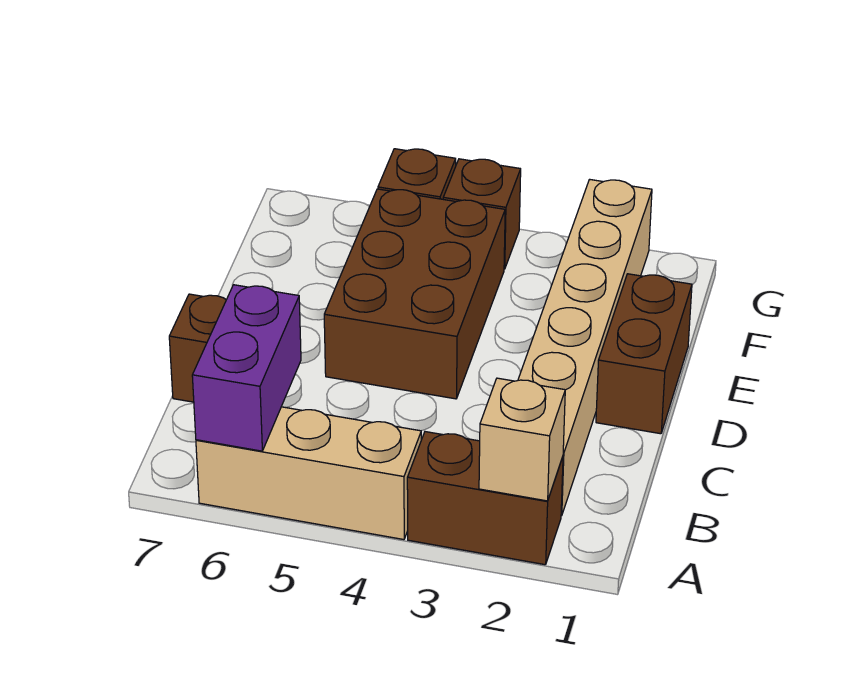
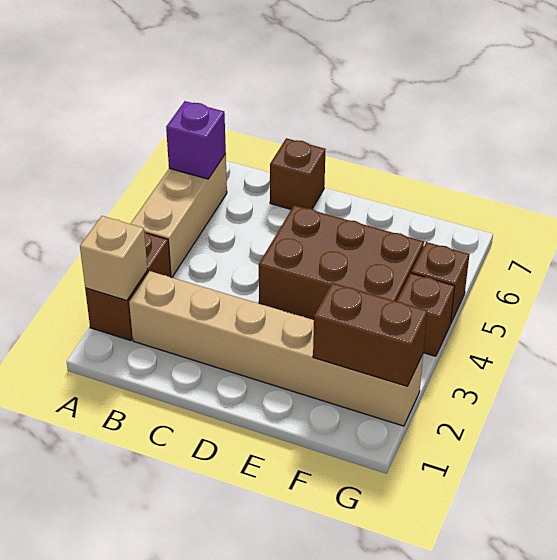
purple brick A6:B6 level 2 -> purple brick A6 level 2
brown brick D1:E1 level 1 -> brown brick F2:G2 level 2

